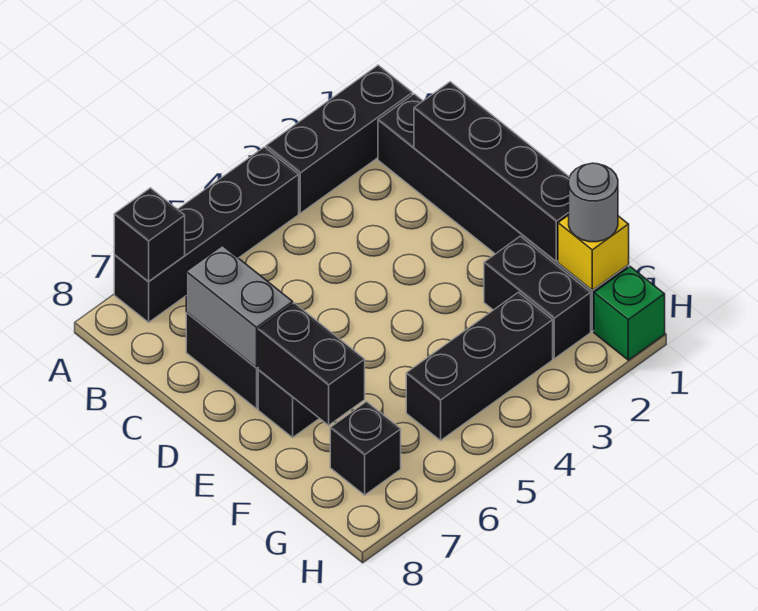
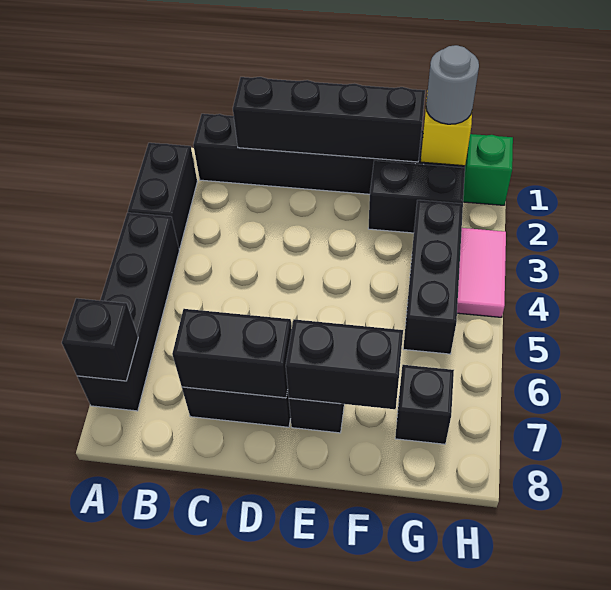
black brick A1:A3 level 1 -> black brick A2:A3 level 1
grey brick C7:D7 level 2 -> black brick C7:D7 level 2
none -> pink tile H3:H4 level 1

